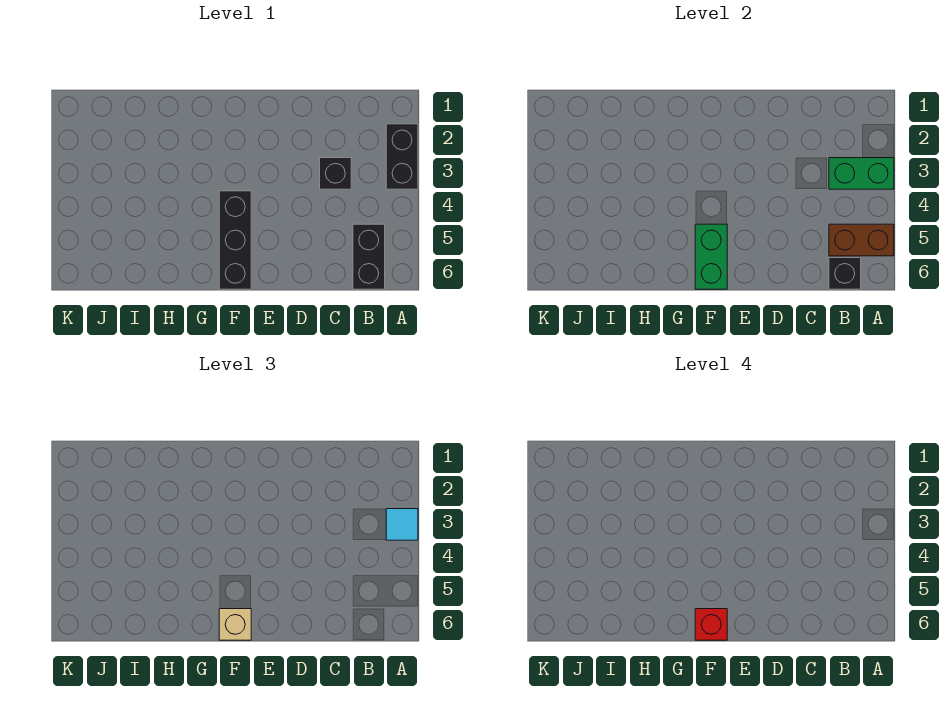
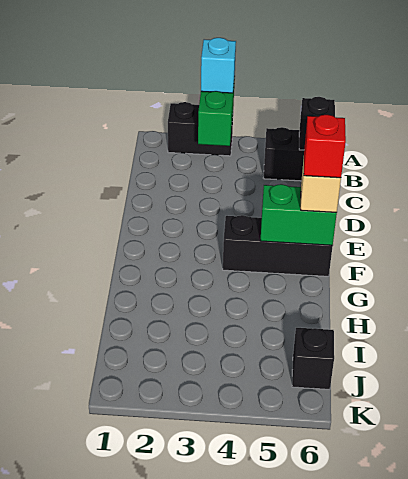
cyan tile A3 level 3 -> cyan brick A3 level 3
brown brick A5:B5 level 2 -> none
black brick C3 level 1 -> black brick J6 level 1

